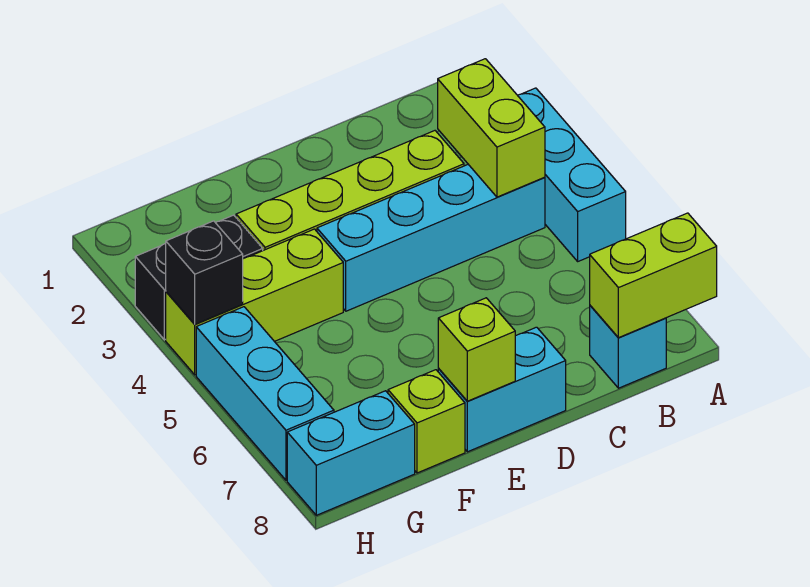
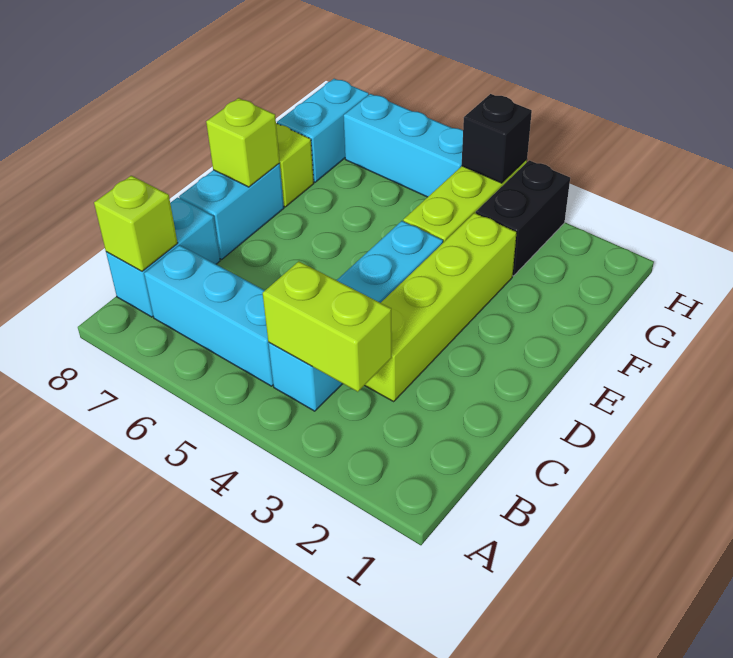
cyan brick A3:A5 level 1 -> cyan brick B5:B7 level 1
lime brick A8:B8 level 2 -> lime brick B8 level 2
cyan brick B8 level 1 -> cyan brick B8:C8 level 1

